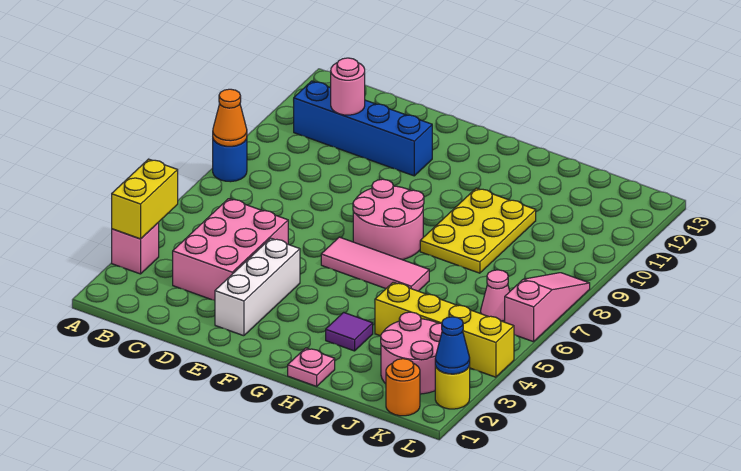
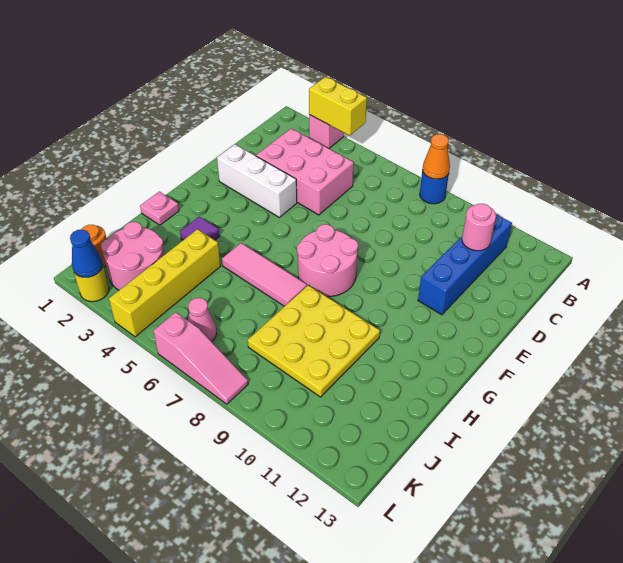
pink tile F6:H6 level 1 -> pink tile H5:H7 level 1
yellow plate H8:I10 level 1 -> yellow plate H8:J10 level 1

